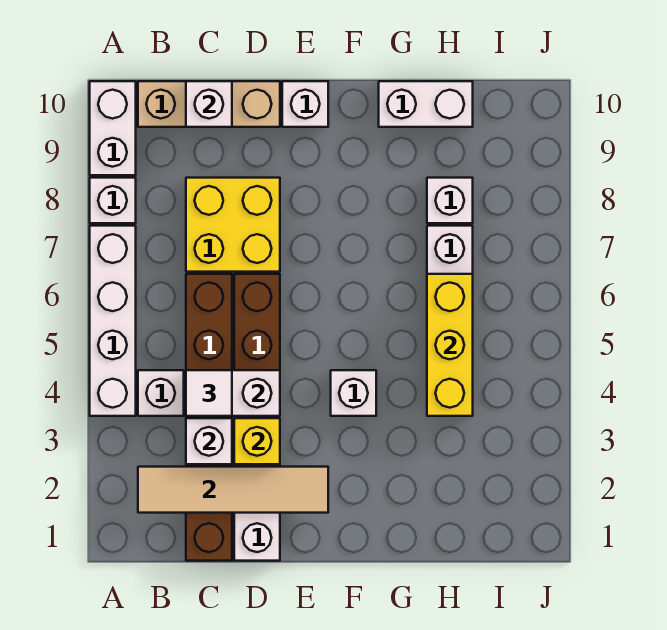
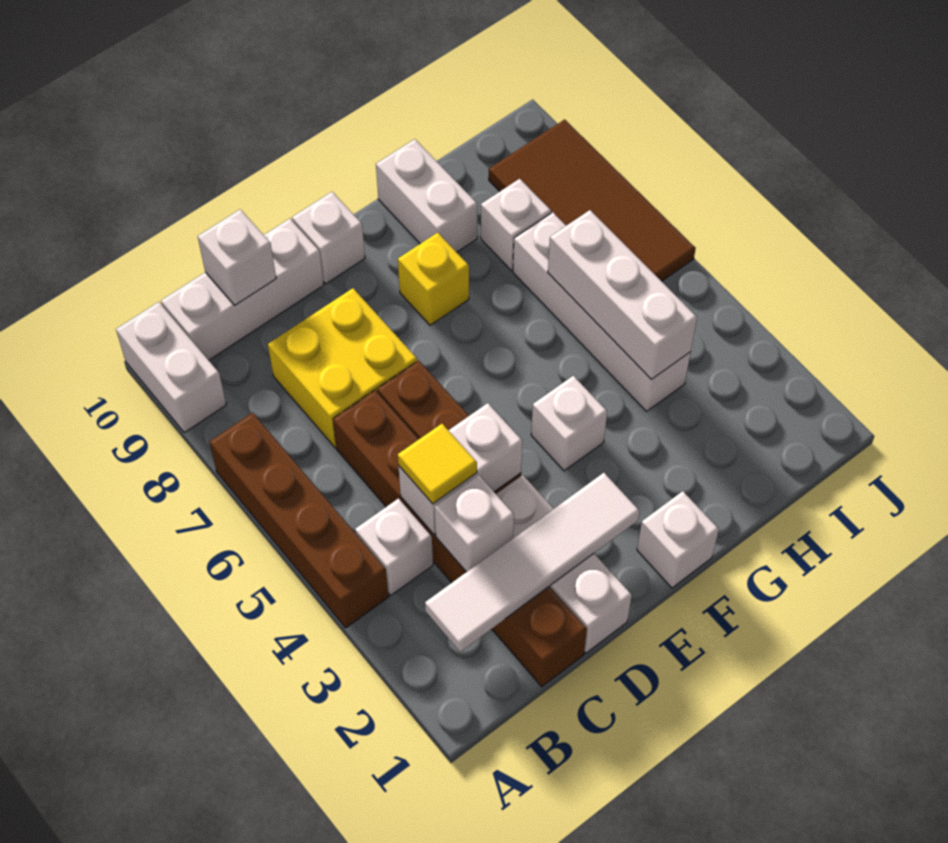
white brick A4:A7 level 1 -> brown brick A4:A7 level 1
white brick A8 level 1 -> white brick F1 level 1
tan tile B2:E2 level 2 -> white tile B2:E2 level 2
tan brick B10:D10 level 1 -> white brick B10:D10 level 1
white tile C4 level 3 -> yellow tile C4 level 3
yellow brick D3 level 2 -> yellow brick F8 level 1
white brick G10:H10 level 1 -> white brick G9:G10 level 1
yellow brick H4:H6 level 2 -> white brick H4:H6 level 2
none -> brown tile I6:J9 level 1

